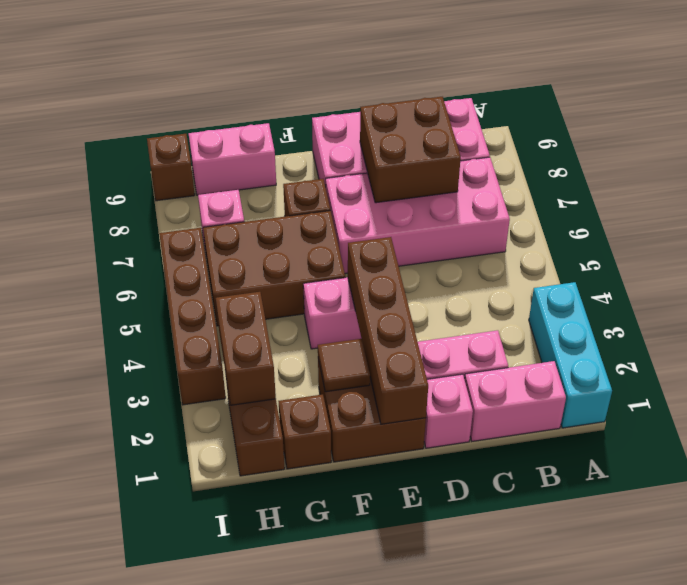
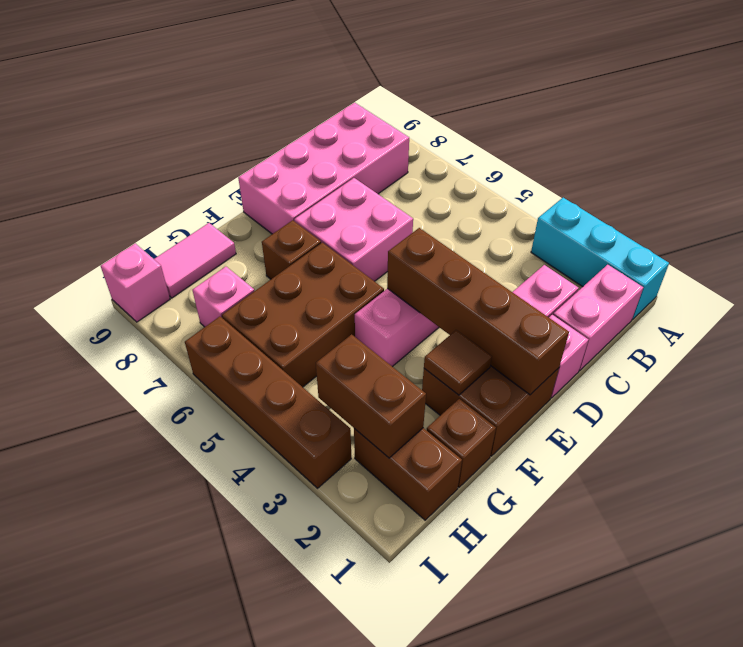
pink brick B6:E7 level 1 -> pink brick D6:E7 level 1
brown brick C7:D8 level 2 -> none
pink brick G9:H9 level 1 -> pink tile G9:H9 level 1
brown brick I9 level 1 -> pink brick I9 level 1

